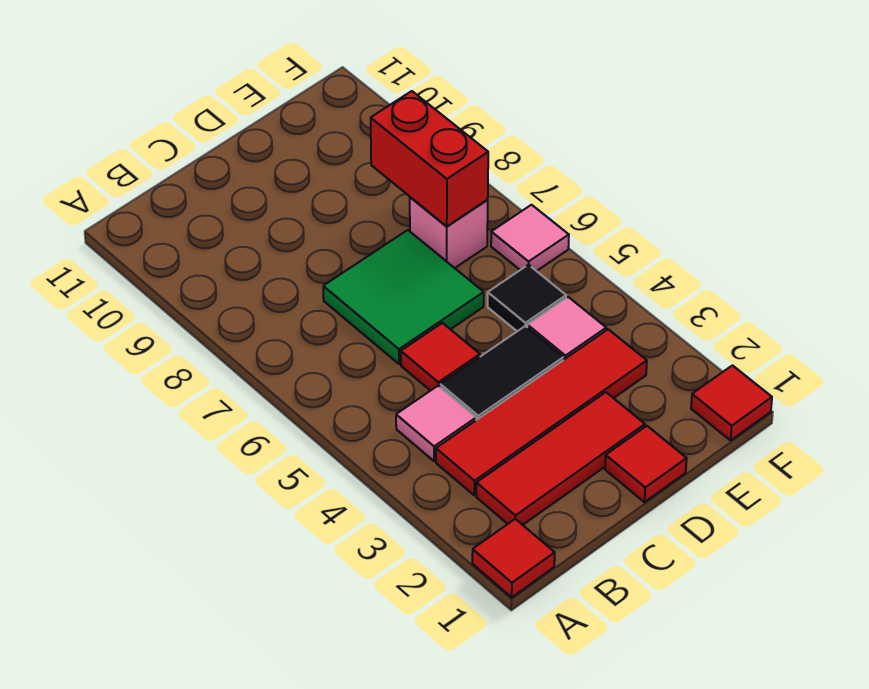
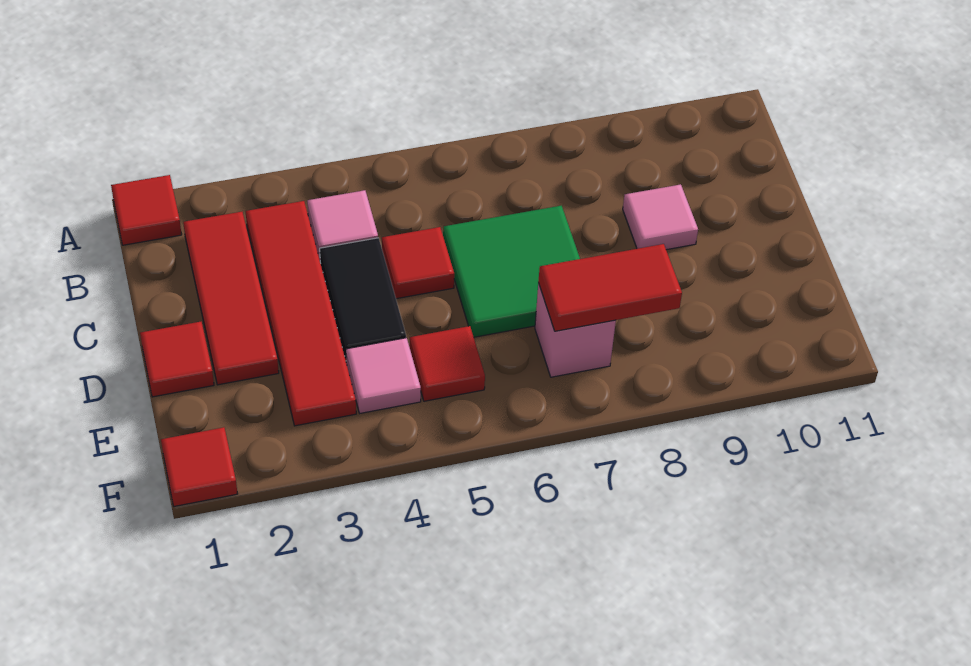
black tile E5 level 1 -> red tile E5 level 1
red brick E7:E8 level 2 -> red tile E7:E8 level 2
pink tile F6 level 1 -> pink tile C9 level 1

